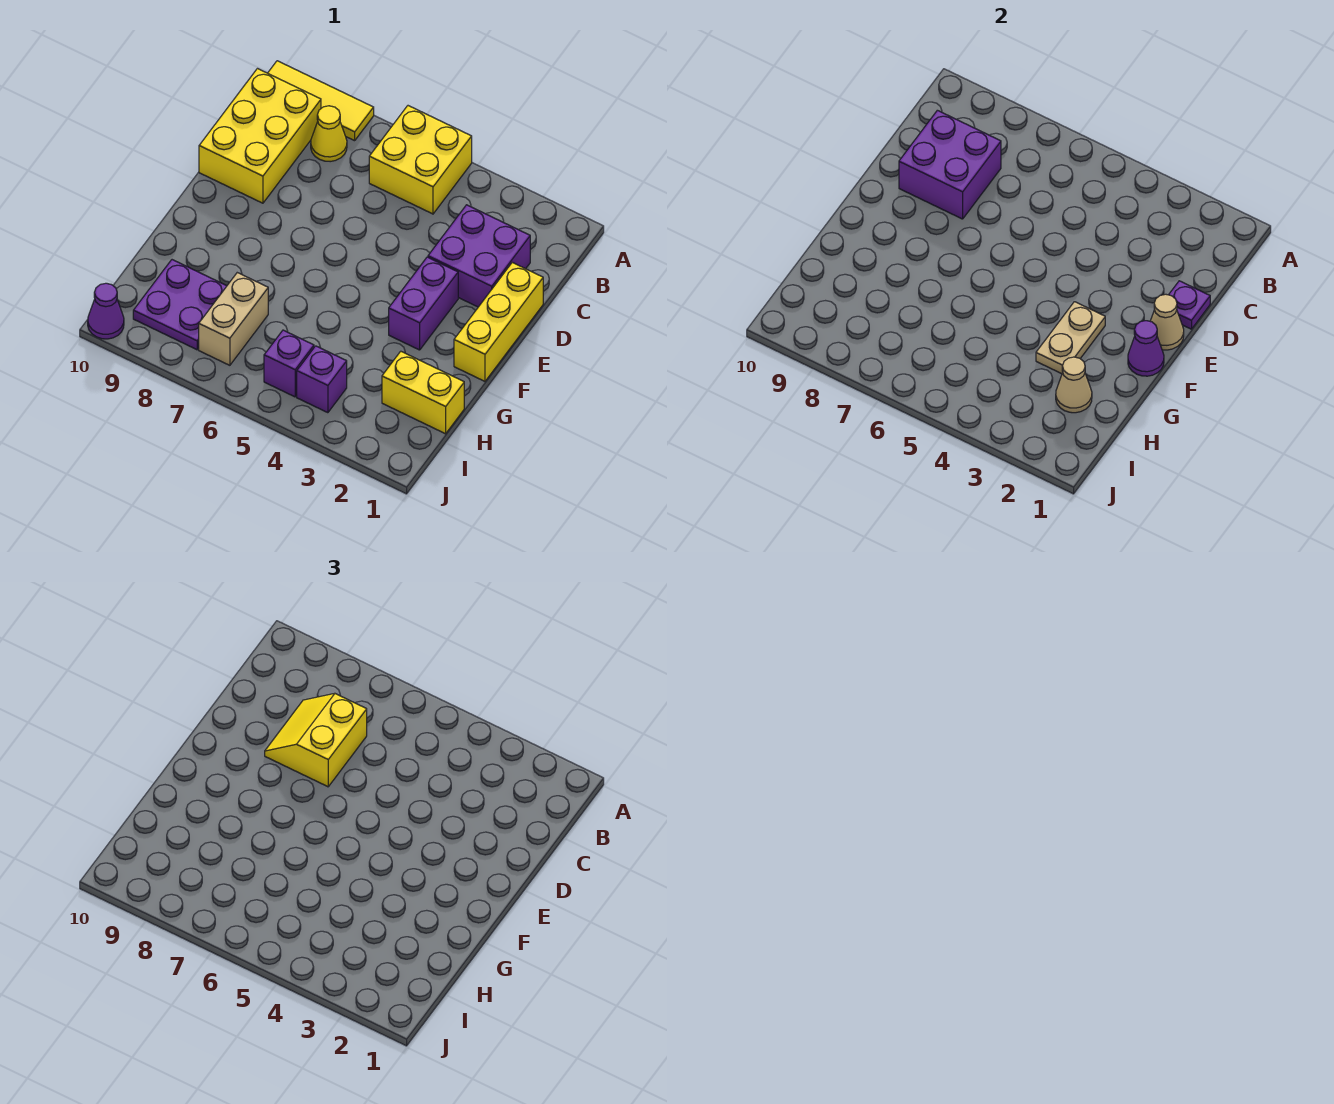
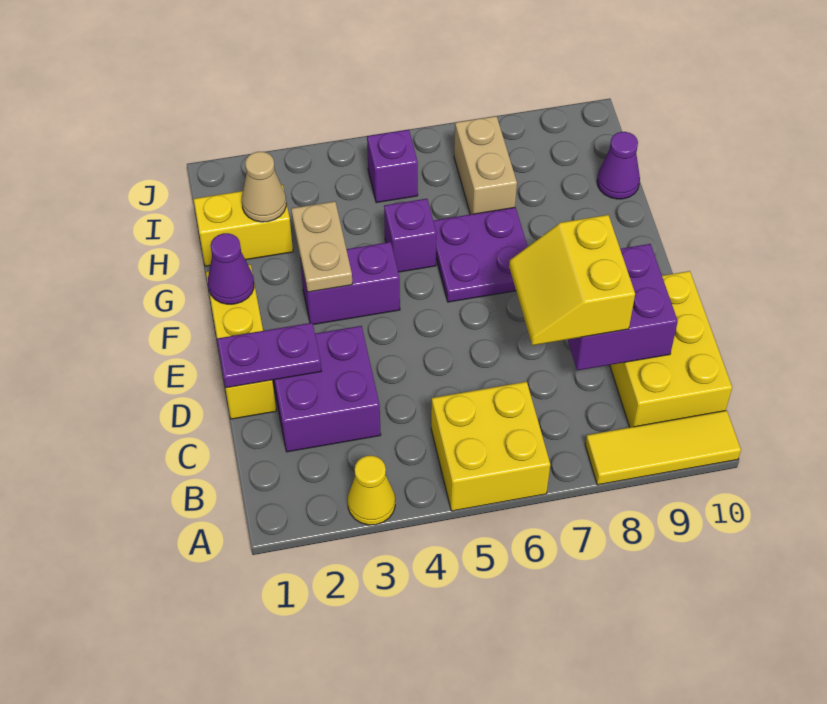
yellow cone B8 level 1 -> yellow cone A3 level 1
yellow slope C7:D8 level 3 top 7 -> yellow slope C7:D8 level 3 top 8
purple plate D1 level 2 -> purple plate D1:D2 level 2
tan cone E1 level 2 -> none
purple brick E3:F3 level 1 -> purple brick F3:F4 level 1
purple plate H8:I9 level 1 -> purple plate F6:G7 level 1
purple brick I4 level 1 -> purple brick G5 level 1
purple cone J10 level 1 -> purple cone H10 level 1

